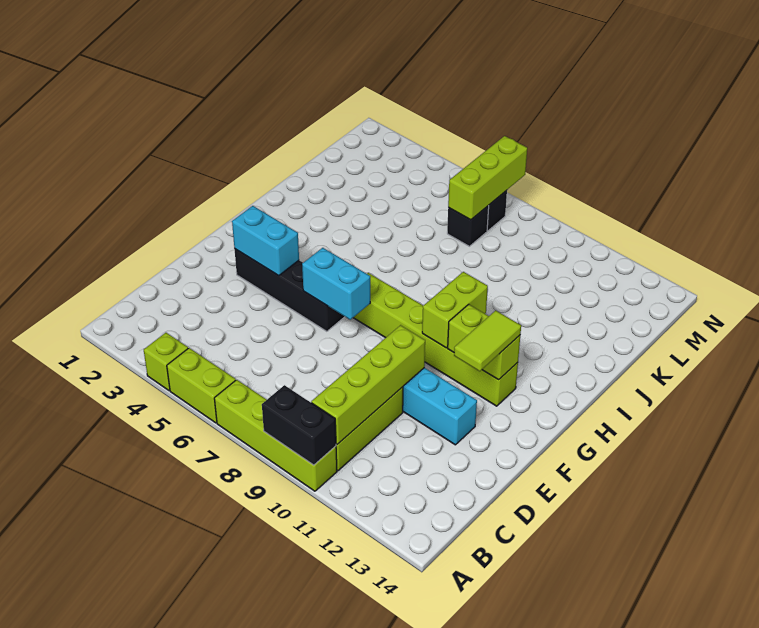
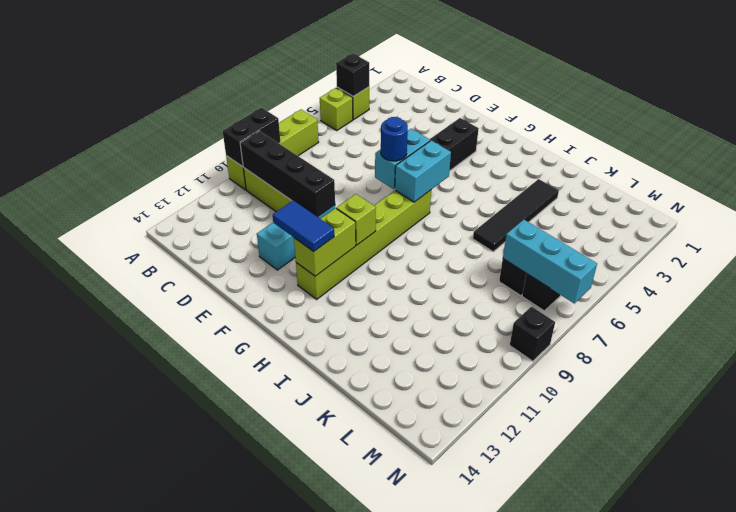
none -> black brick A4 level 2
lime brick A5:A6 level 1 -> lime brick A5 level 1
lime brick B10:E10 level 2 -> black brick B10:E10 level 2
cyan brick F3:F4 level 2 -> cyan brick G6:G7 level 2
none -> blue round brick F7 level 3
lime tile F12:G12 level 3 -> blue tile F12:G12 level 3
lime brick G10:H10 level 2 -> lime brick G10 level 2
none -> black tile J3:J6 level 1
lime brick L7:N7 level 2 -> cyan brick L7:N7 level 2
none -> black brick N9 level 1

